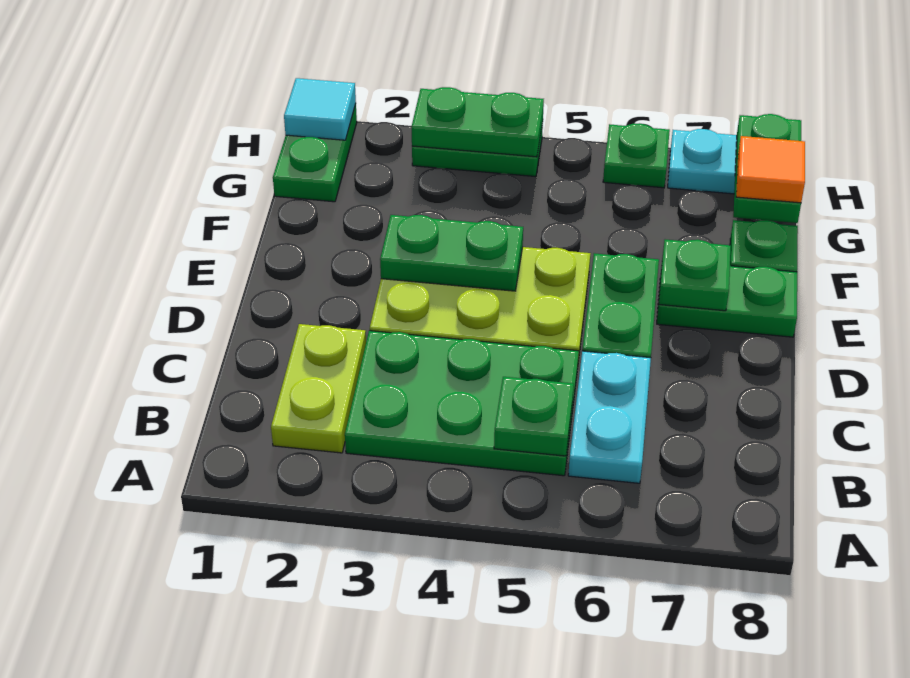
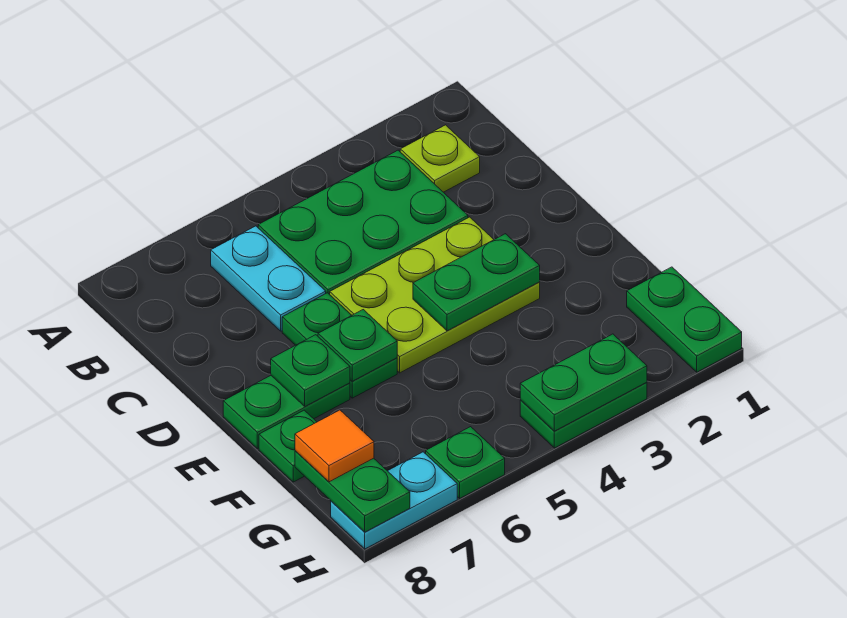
lime plate B2:C2 level 1 -> lime plate B2 level 1
green plate B5 level 2 -> green plate E6 level 2
cyan tile H1 level 2 -> none

